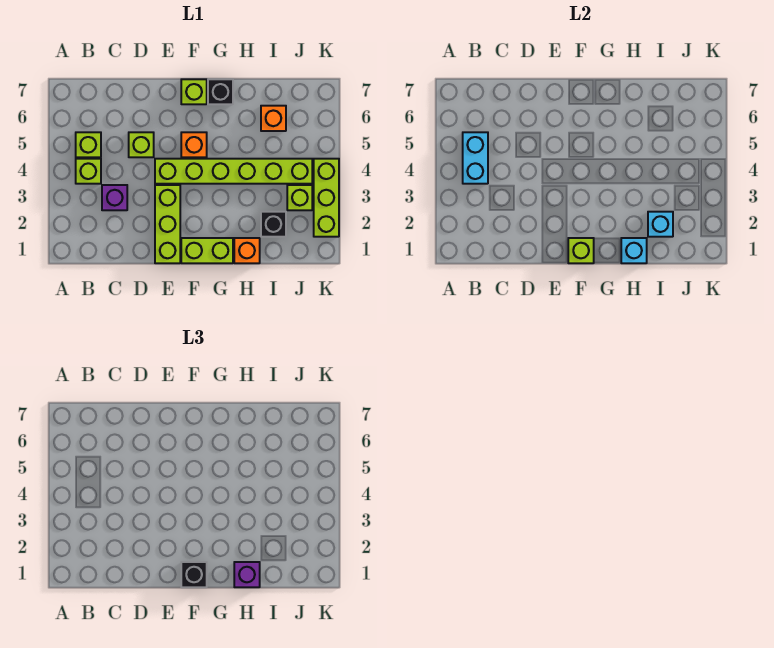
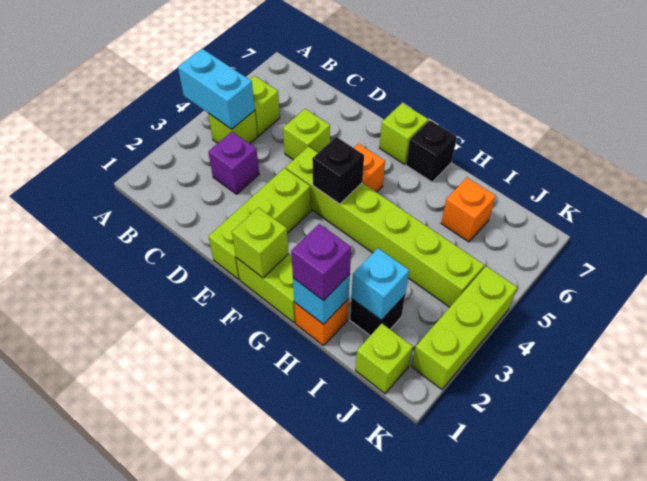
cyan brick B4:B5 level 2 -> cyan brick A4:B4 level 2
black brick F1 level 3 -> black brick F4 level 2
lime brick J3 level 1 -> lime brick J1 level 1

